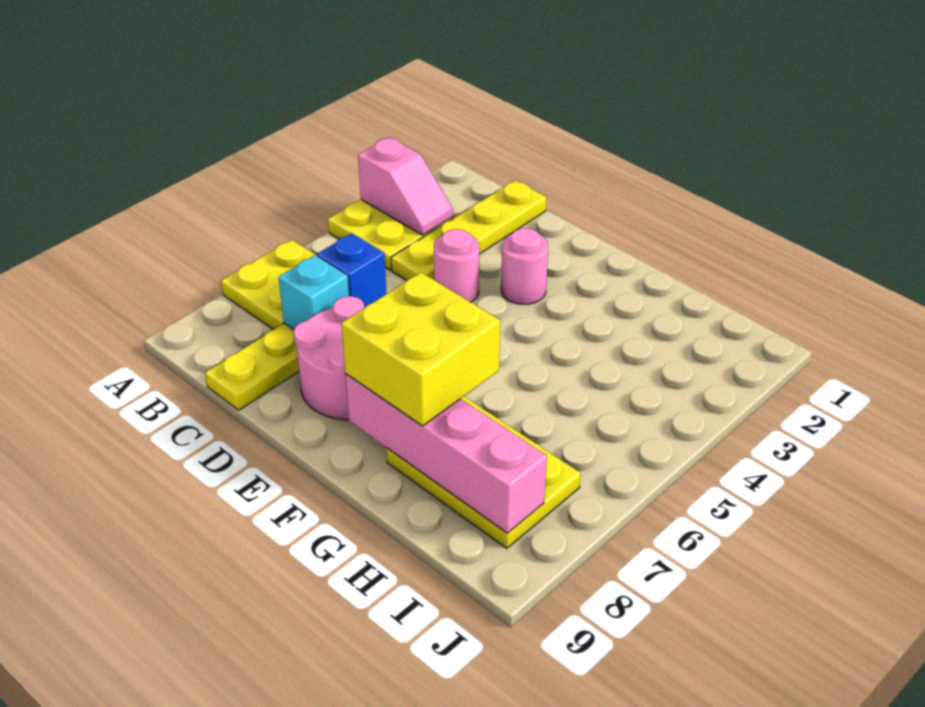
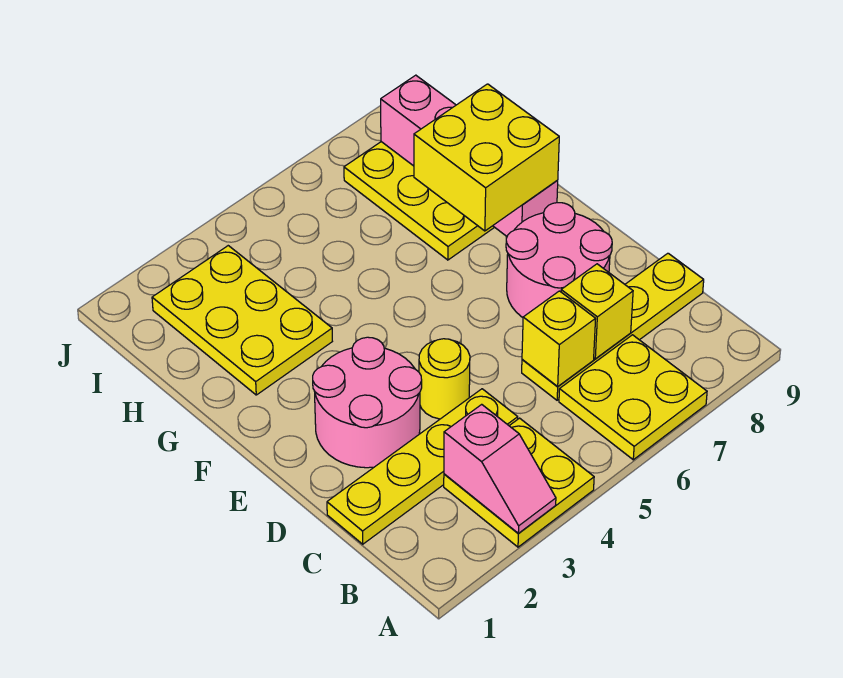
pink slope A3:B3 level 2 top A -> pink slope A3:B3 level 2 top B
blue brick C6 level 2 -> yellow brick C6 level 2
cyan brick C7 level 2 -> yellow brick C7 level 2
pink round brick D4 level 1 -> yellow round brick D4 level 1
pink round brick E3 level 1 -> pink round brick D2:E3 level 1
none -> yellow plate G2:I3 level 1

